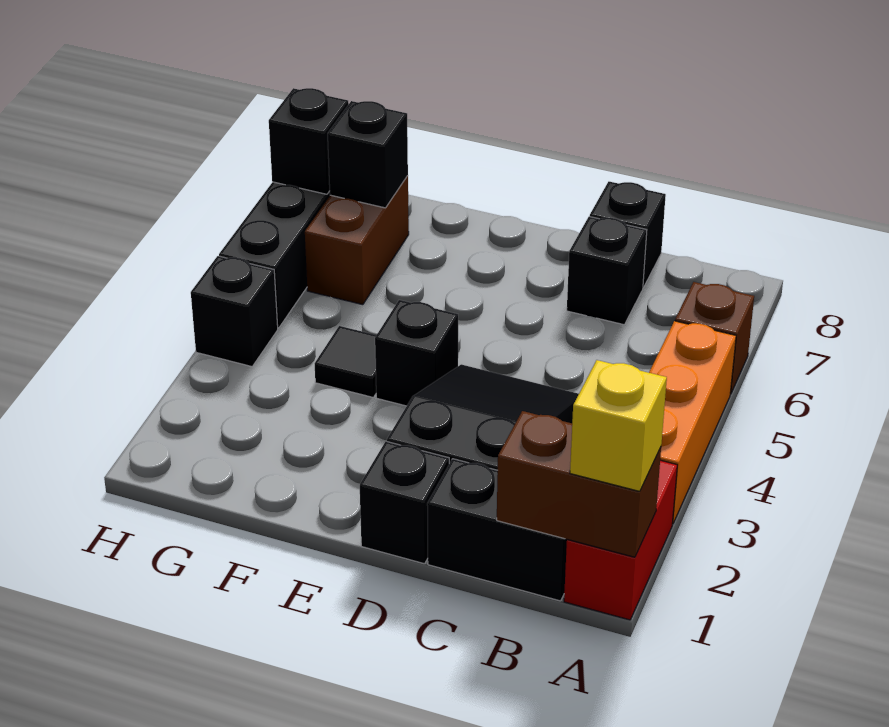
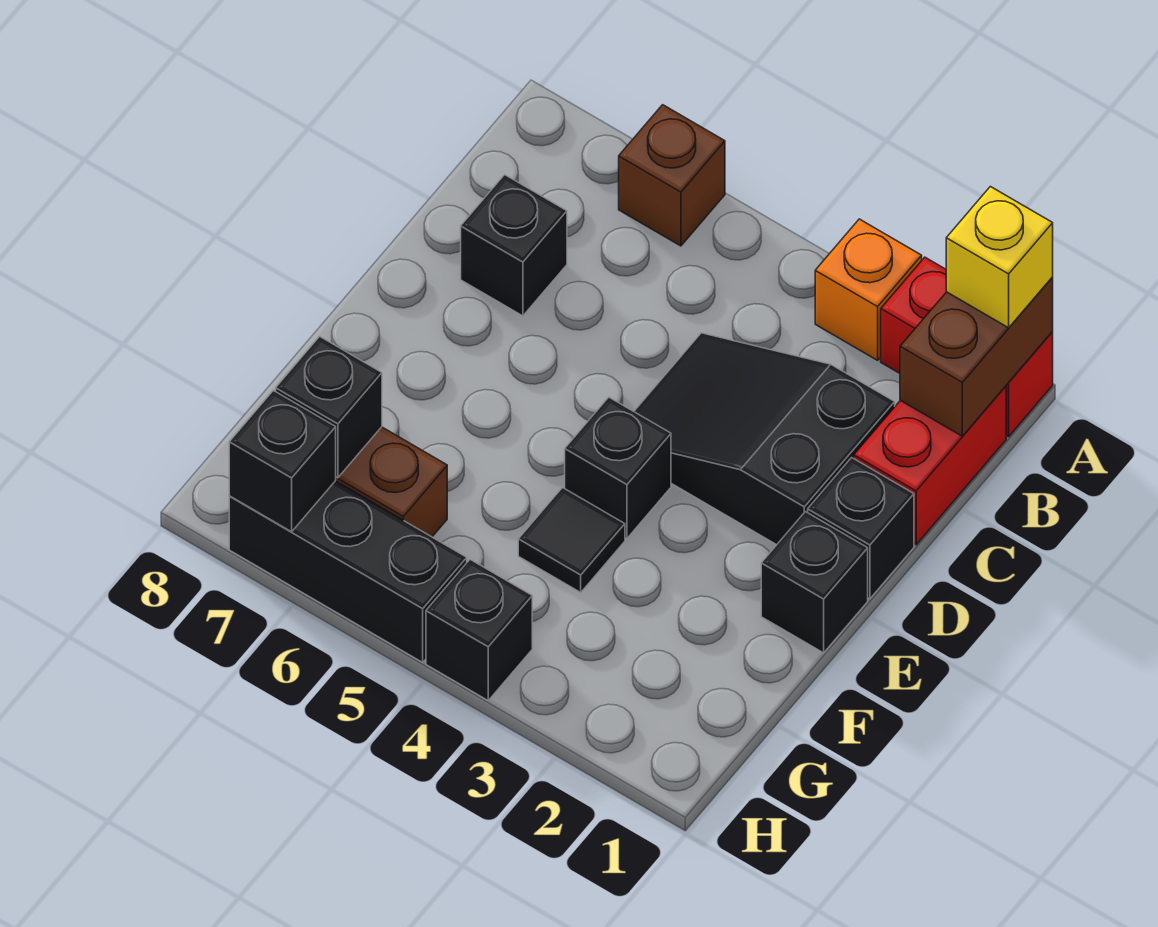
orange brick A3:A5 level 1 -> orange brick A3 level 1
black brick B1:C1 level 1 -> red brick B1:C1 level 1
black brick C8 level 1 -> black brick E1 level 1

